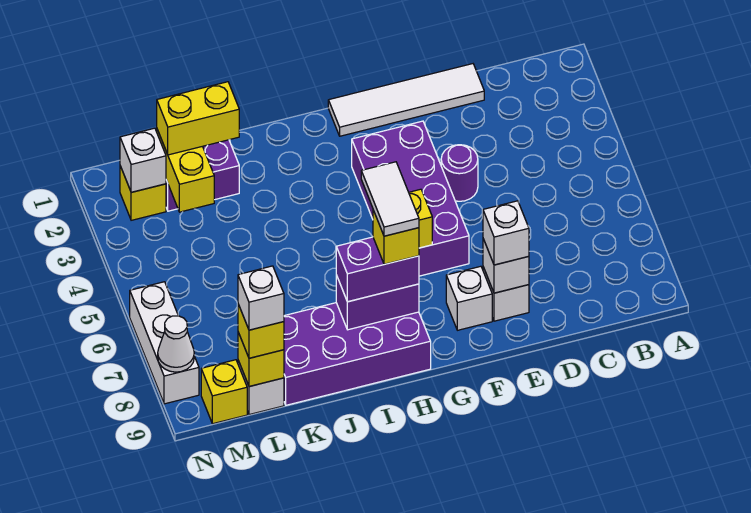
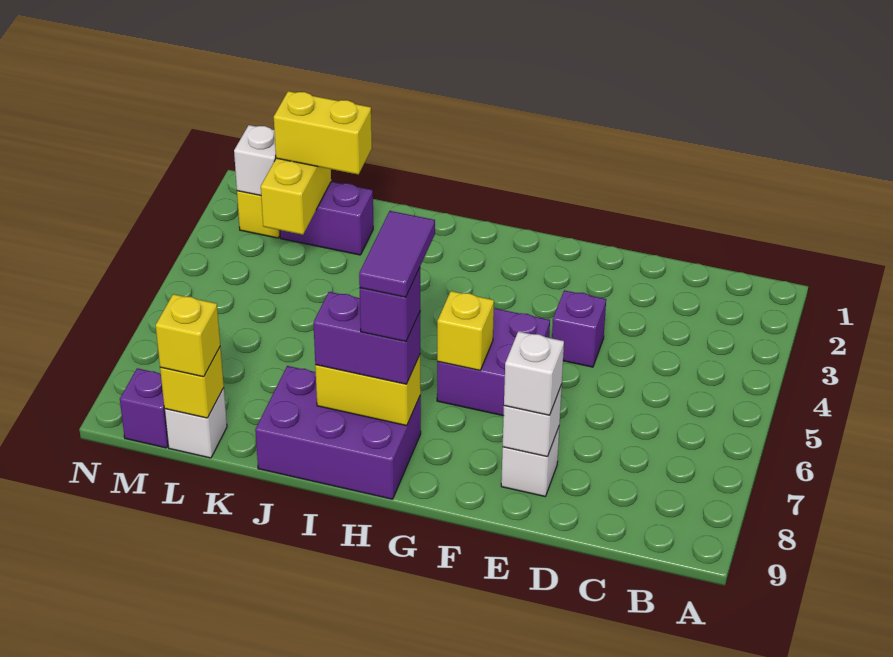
white tile D1:G1 level 1 -> none
purple round brick E4 level 1 -> purple brick E4 level 1
purple brick F3:G6 level 1 -> purple brick F5:G6 level 1
white brick F8 level 1 -> none
white tile H7:H8 level 5 -> purple tile H7:H8 level 5
purple brick H8:K9 level 1 -> purple brick H8:J9 level 1
purple brick H8:I8 level 2 -> yellow brick H8:I8 level 2
yellow brick H8 level 4 -> purple brick H8 level 4
white brick L9 level 4 -> none
yellow brick M9 level 1 -> purple brick M9 level 1
white brick N6:N8 level 1 -> none
white cone N8 level 2 -> none

